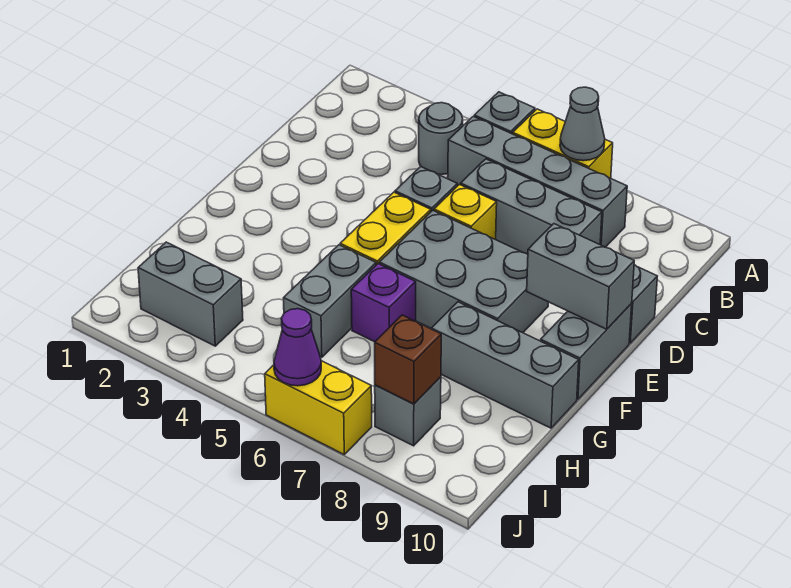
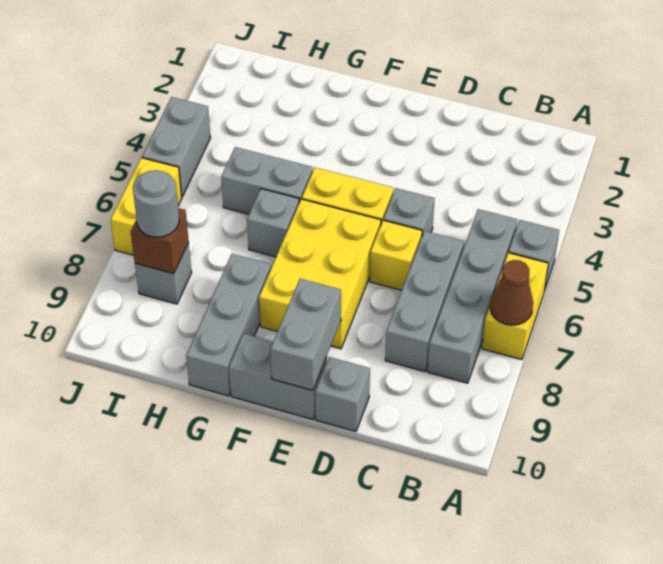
grey cone A7 level 2 -> brown cone A7 level 2
grey round brick B4 level 1 -> grey round brick I8 level 3
grey brick E6:F8 level 1 -> yellow brick E6:F8 level 1
purple brick G6 level 1 -> grey brick G6 level 1
grey brick I2:I3 level 1 -> grey brick J4:J5 level 1
purple cone J6 level 2 -> none

